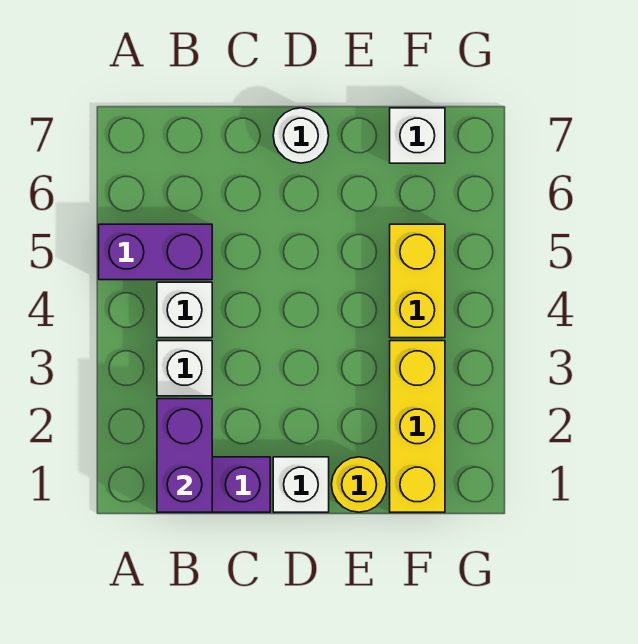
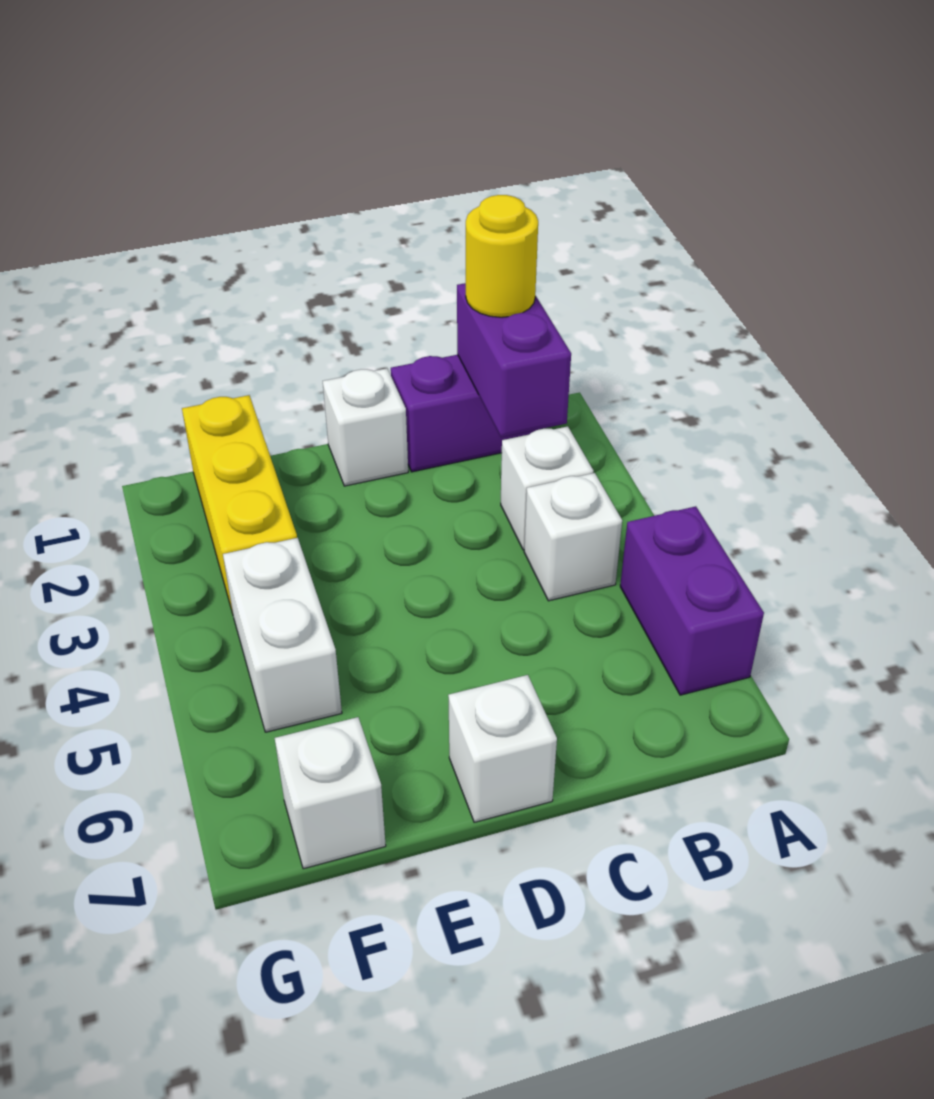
purple brick A5:B5 level 1 -> purple brick A5:A6 level 1
white round brick D7 level 1 -> white brick D7 level 1
yellow round brick E1 level 1 -> yellow round brick B1 level 3
yellow brick F4:F5 level 1 -> white brick F4:F5 level 1

